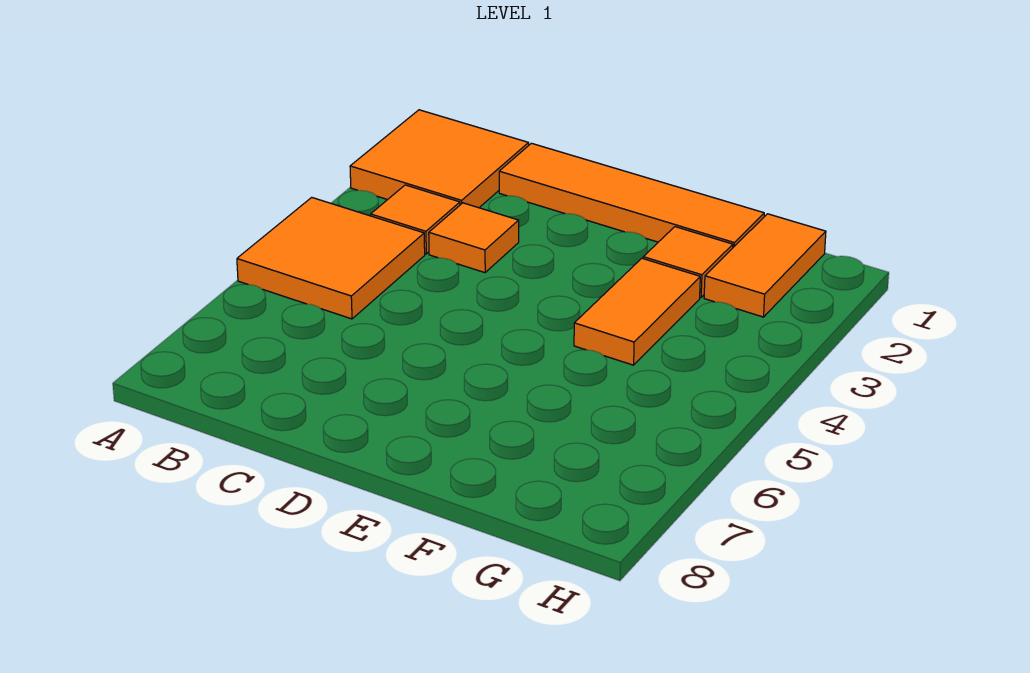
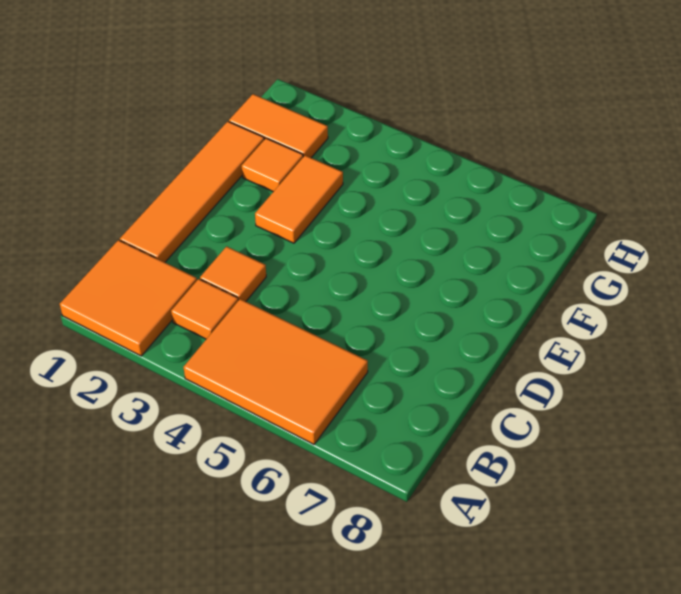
orange tile A4:B5 level 1 -> orange tile A4:B6 level 1
orange tile F3:F4 level 1 -> orange tile E3:F3 level 1

